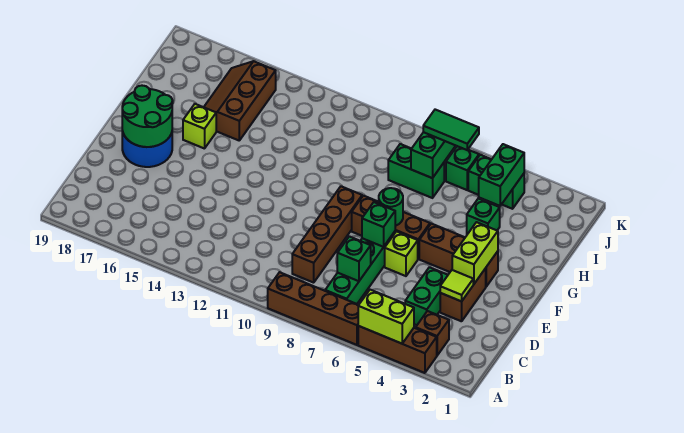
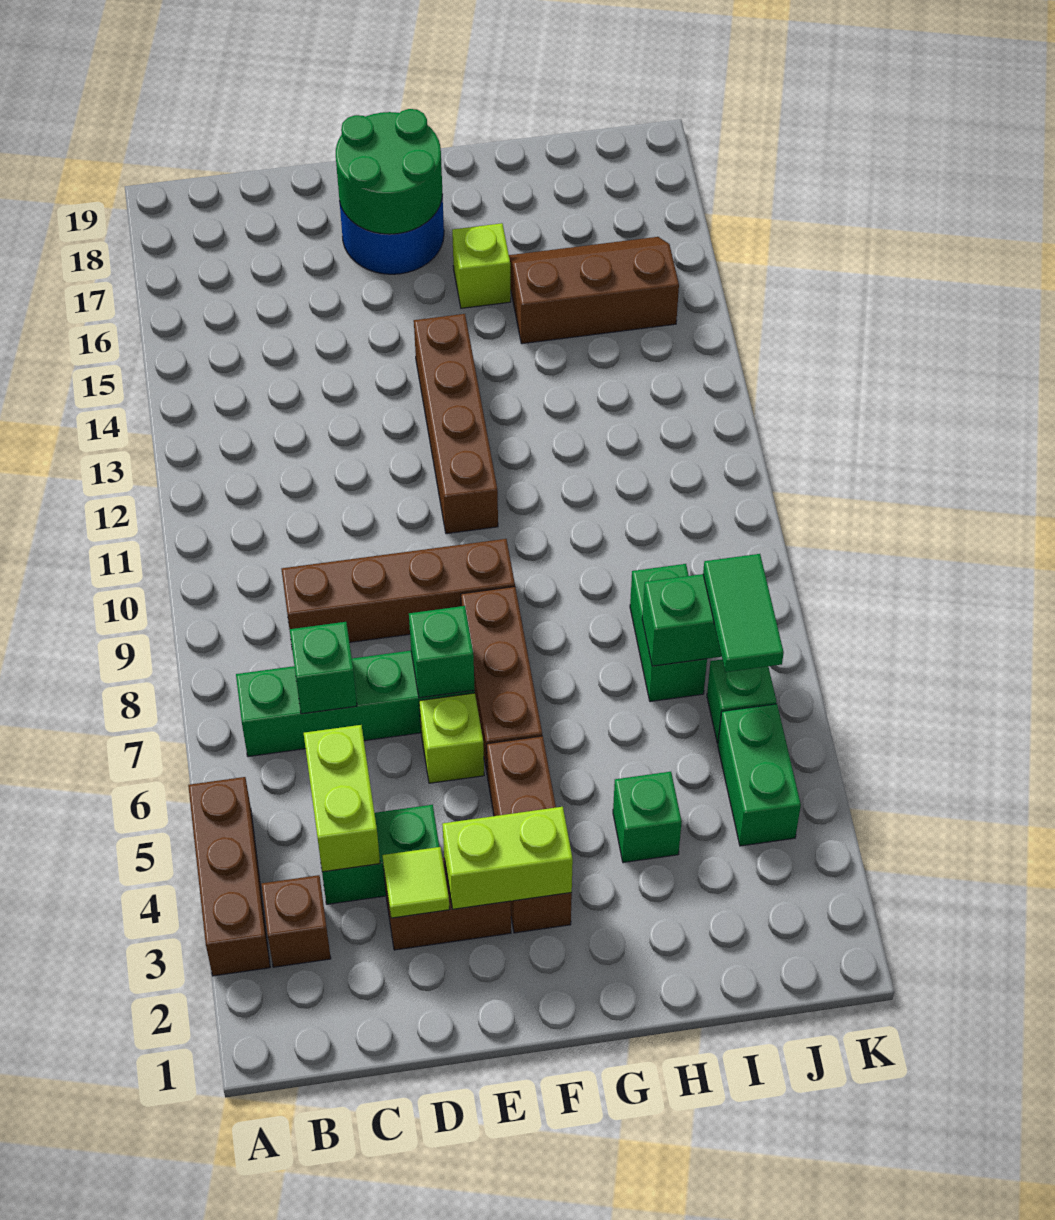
lime brick A4:A5 level 2 -> lime brick C4:C5 level 2
brown brick A6:A9 level 1 -> brown brick F11:F14 level 1
green round brick F7 level 2 -> none
green brick I4:J4 level 2 -> none

